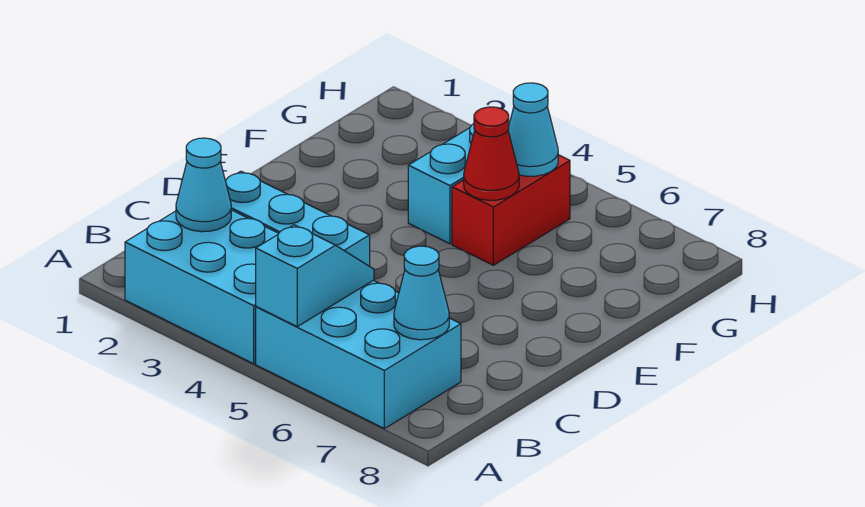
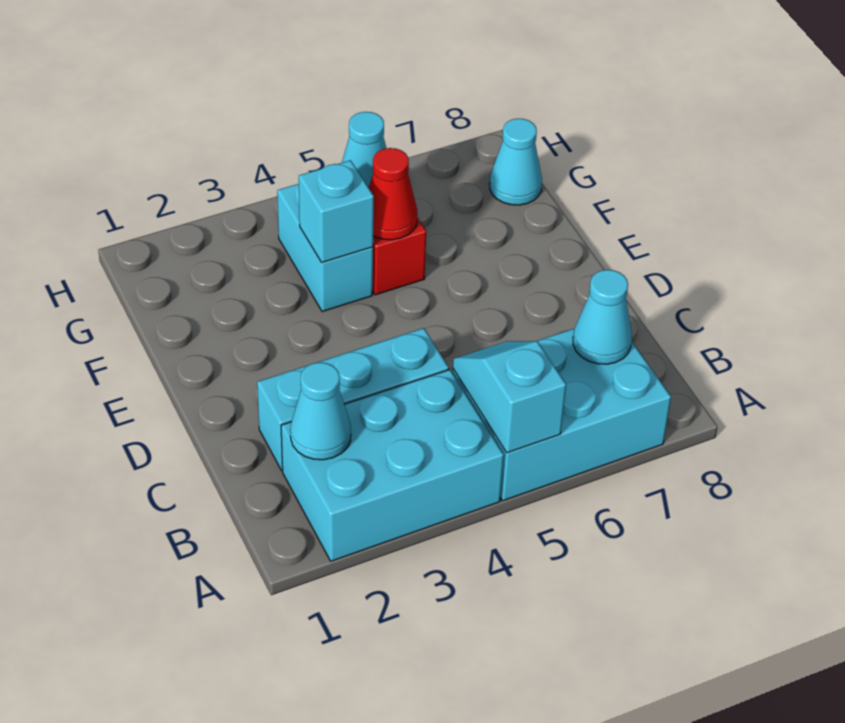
none -> cyan brick F4 level 2
none -> cyan cone G8 level 1

